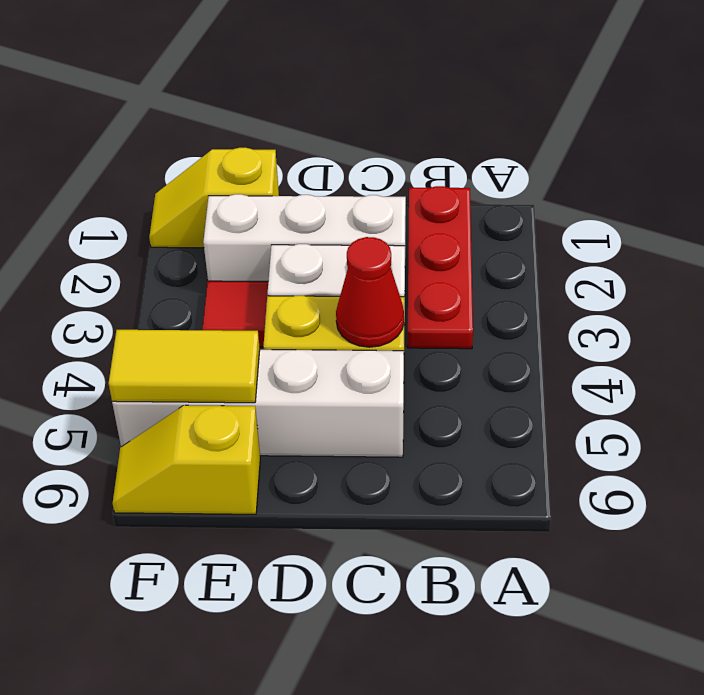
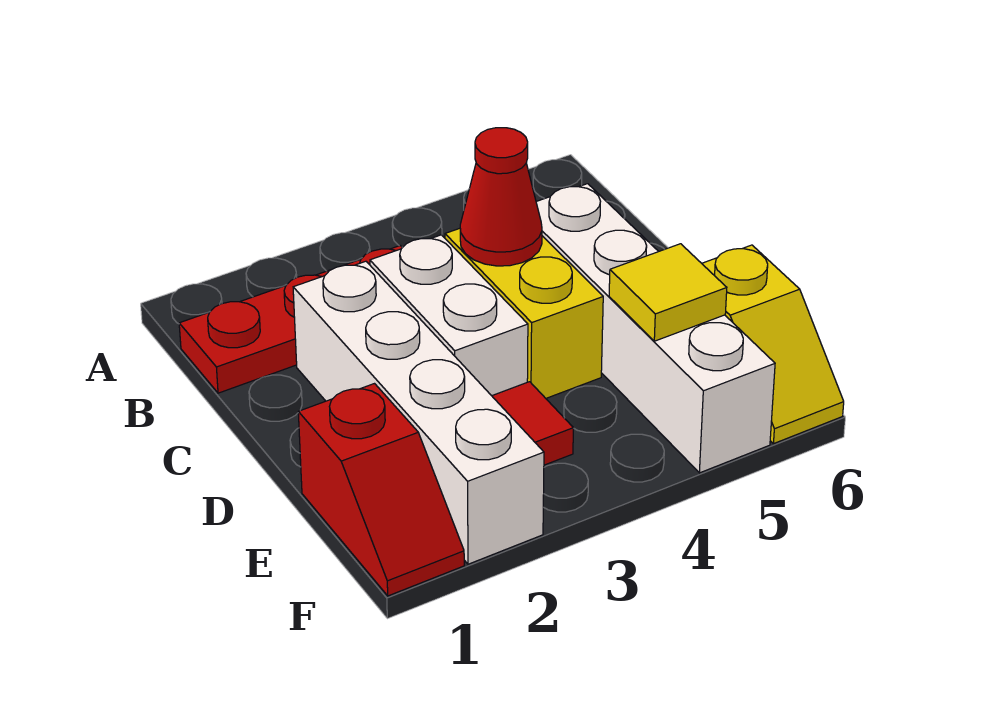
white brick C2:E2 level 1 -> white brick C2:F2 level 1
yellow slope E1:F1 level 1 top E -> red slope E1:F1 level 1 top E
yellow tile E5:F5 level 2 -> yellow tile E5 level 2

